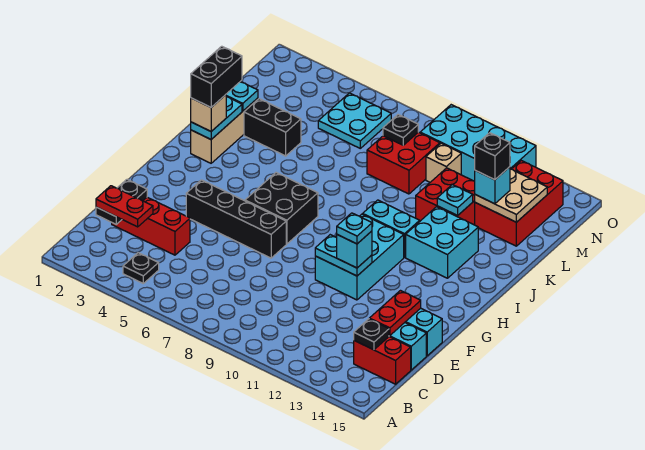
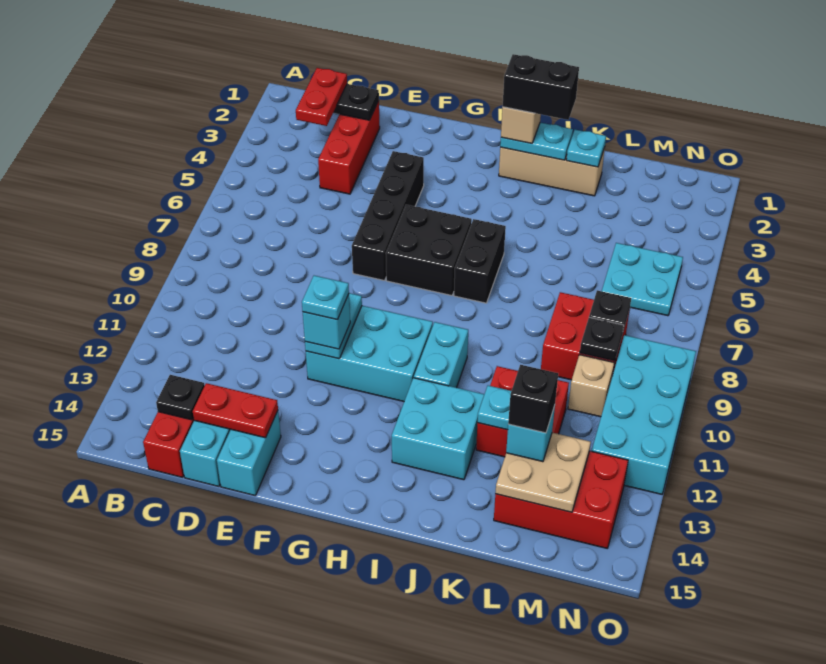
black plate B4 level 1 -> black plate M9 level 2
black brick K3:K4 level 1 -> black brick I6:I7 level 1

